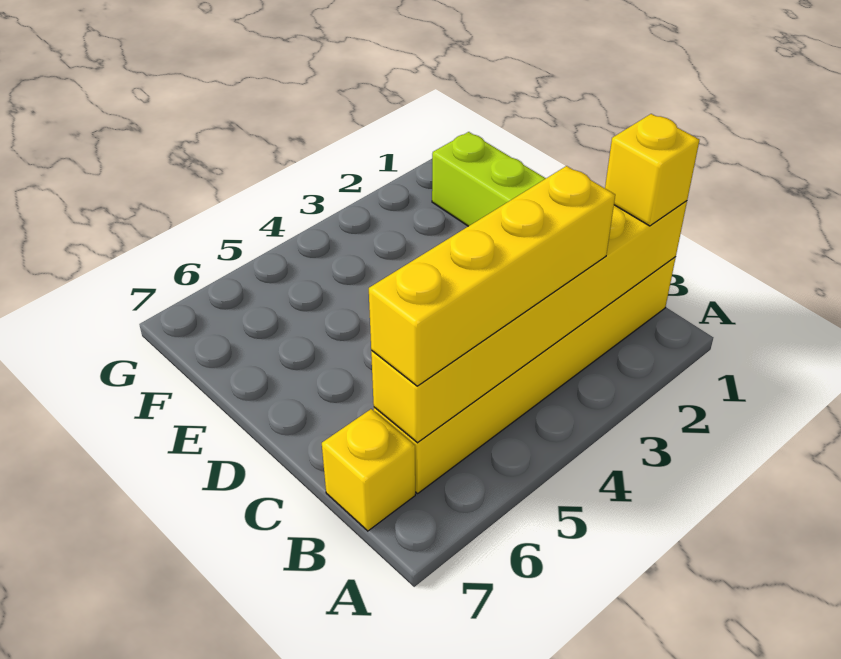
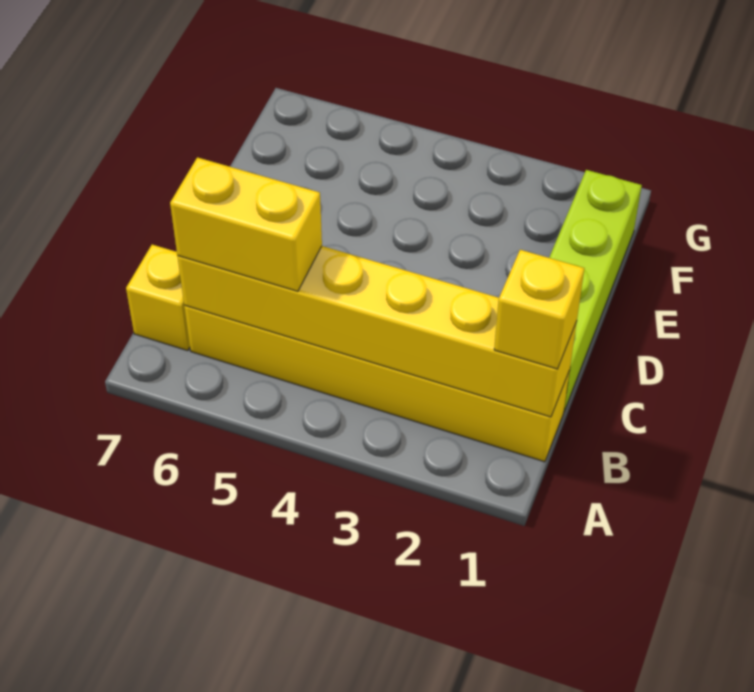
yellow brick B3:B6 level 3 -> yellow brick B5:B6 level 3

